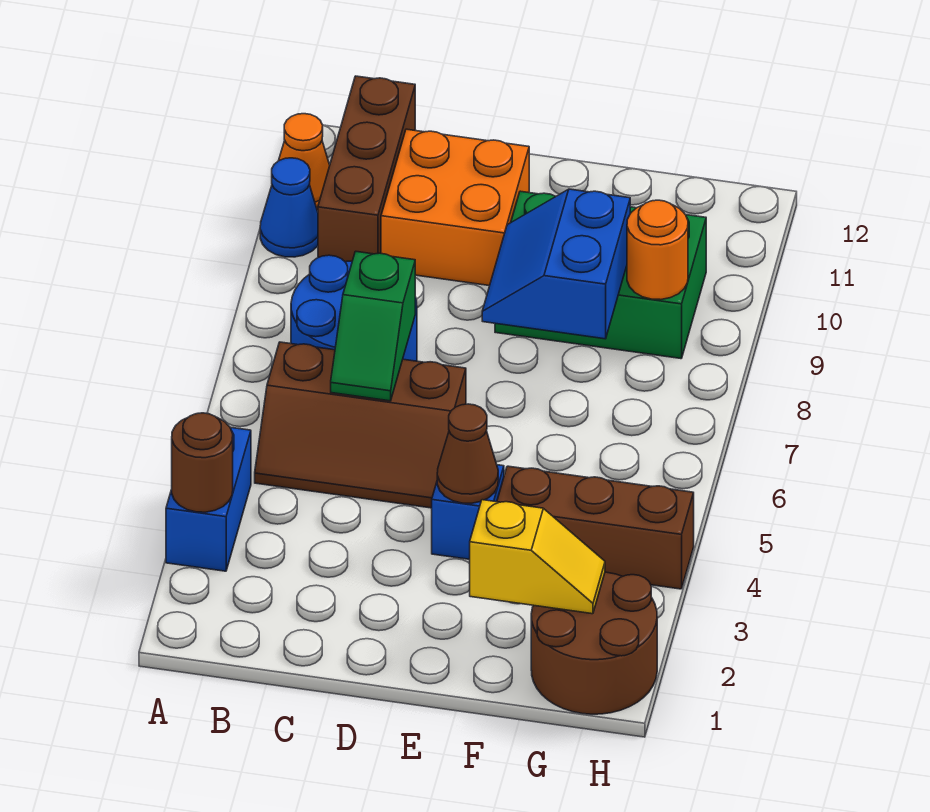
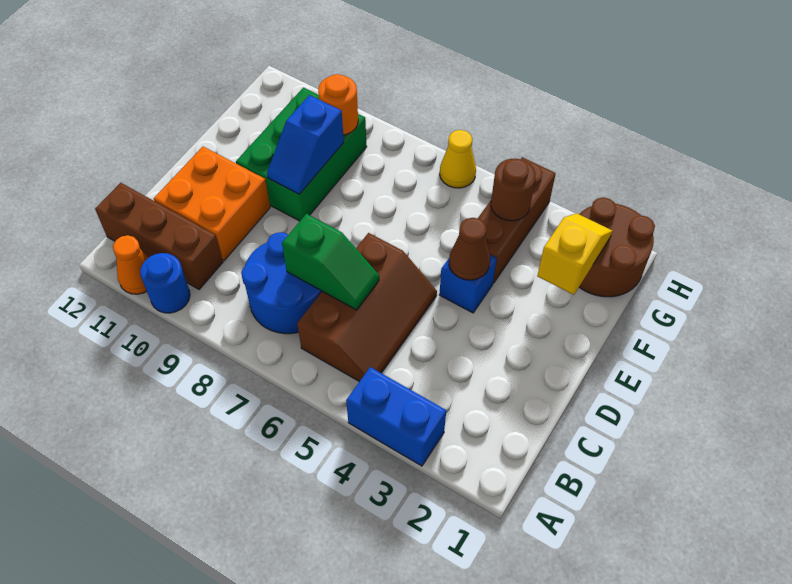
brown round brick A3 level 2 -> brown round brick G4 level 2
blue cone A10 level 1 -> blue round brick A10 level 1
blue slope E8:F9 level 2 top F -> blue slope E9:F9 level 2 top F
none -> yellow cone H6 level 1

